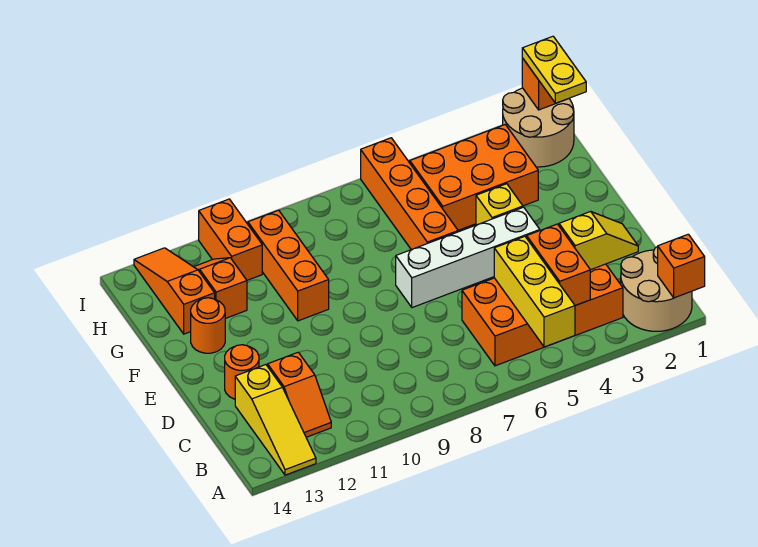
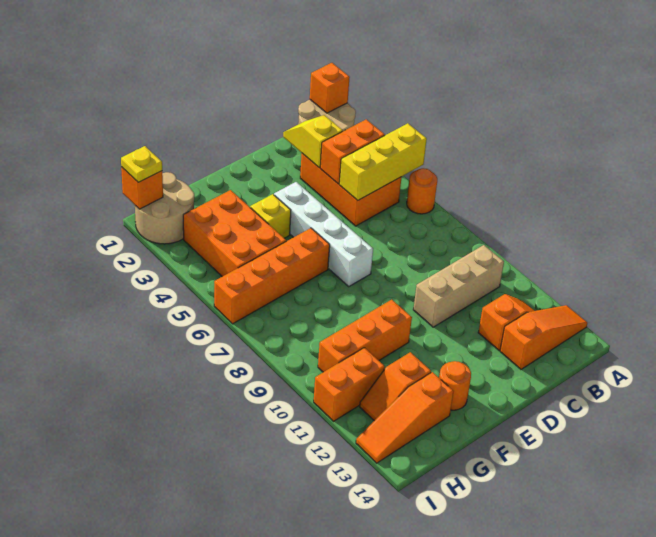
yellow slope A13:C13 level 1 top C -> orange slope A13:C13 level 1 top C
orange brick B3:C6 level 1 -> orange brick B3:C5 level 1
none -> tan brick B10:D10 level 1
orange round brick D13 level 1 -> orange round brick A6 level 1
yellow plate H1:I1 level 3 -> yellow plate I1 level 3

